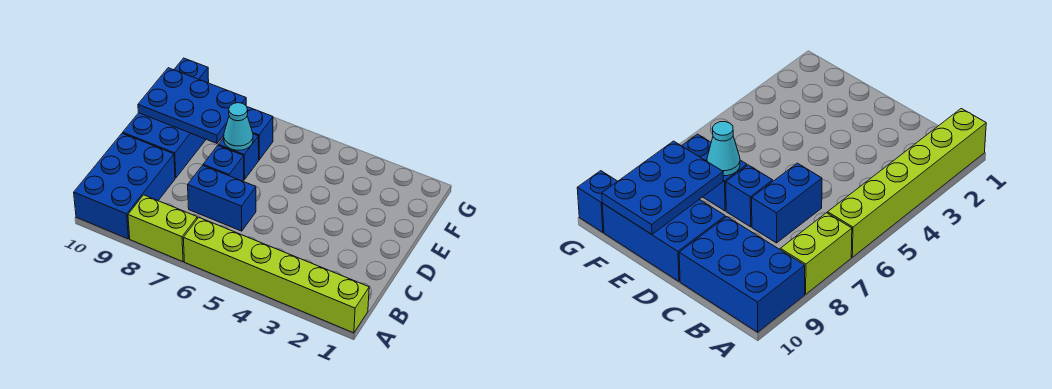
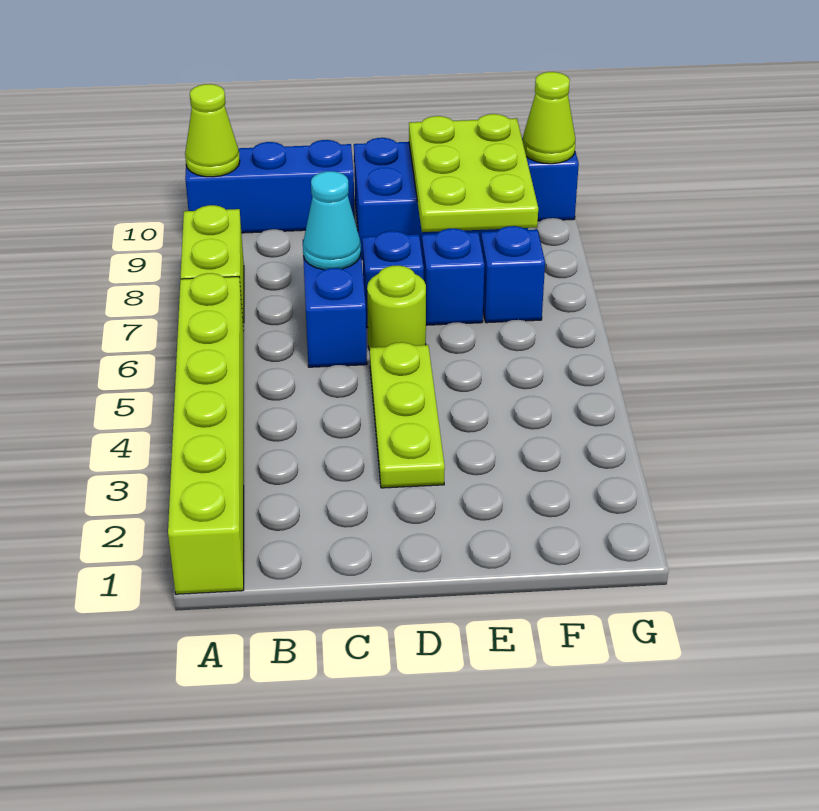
blue brick A9:C10 level 1 -> blue brick A10:C10 level 1
none -> lime cone A10 level 2
none -> lime plate D3:D5 level 1
none -> lime round brick D6 level 1
cyan cone E7 level 2 -> cyan cone C7 level 2
blue plate E8:F10 level 2 -> lime plate E8:F10 level 2
none -> lime cone G10 level 2

